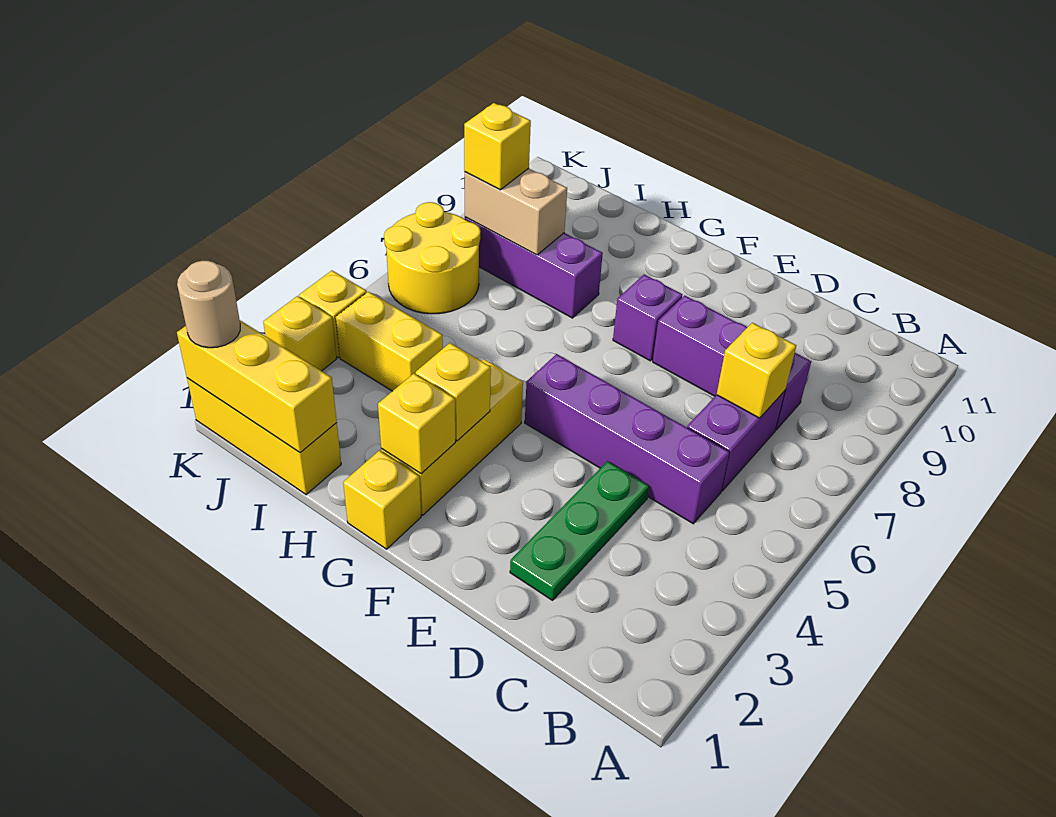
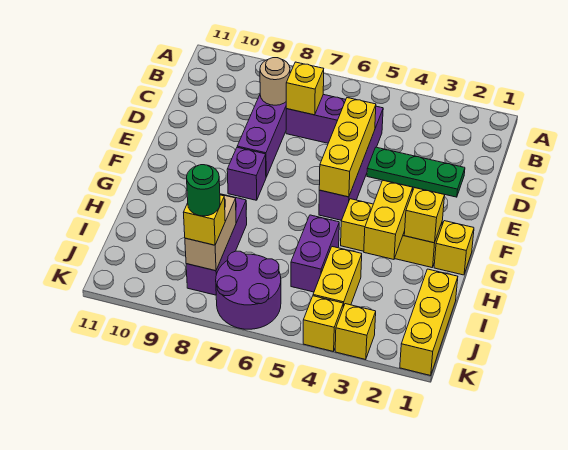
yellow brick G3 level 2 -> yellow brick G3:H3 level 2
none -> purple brick H5:I5 level 1
yellow brick I1:K1 level 2 -> yellow brick D5:F5 level 2
yellow round brick J6:K7 level 1 -> purple round brick J6:K7 level 1
none -> green round brick J8 level 4
tan round brick K1 level 3 -> tan round brick C8 level 2

